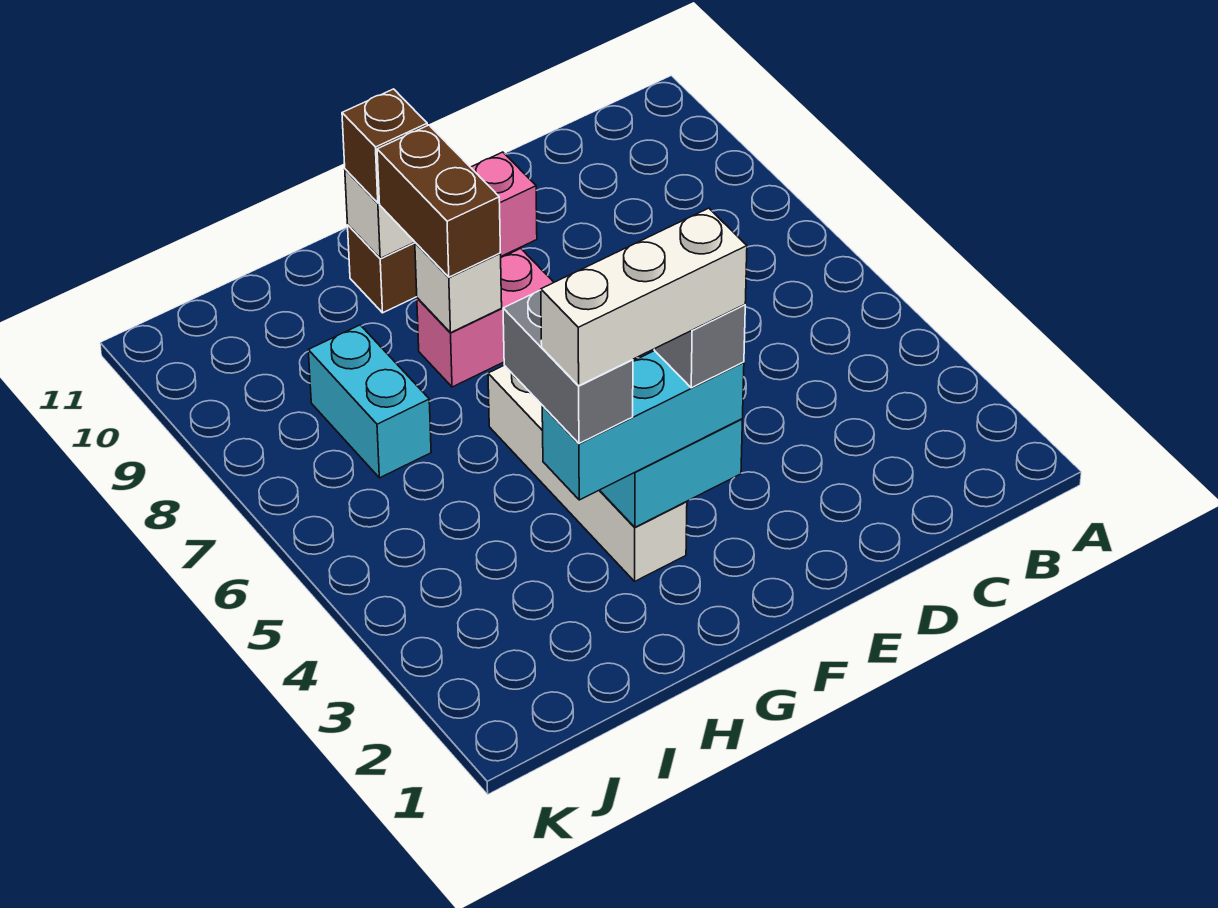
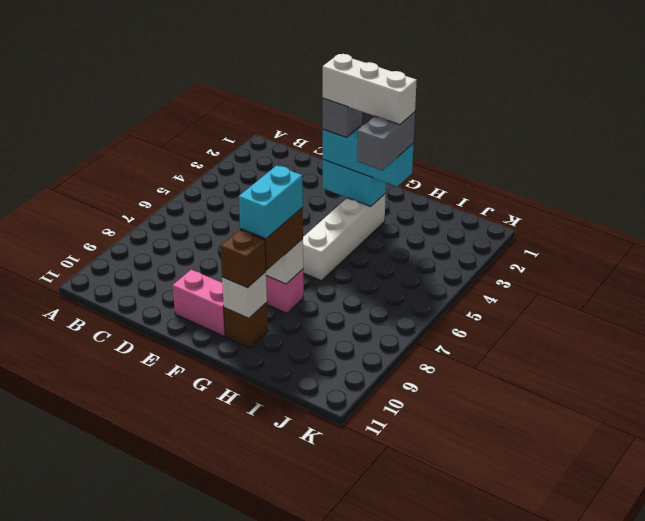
cyan brick I7:I8 level 1 -> cyan brick G8:G9 level 4

